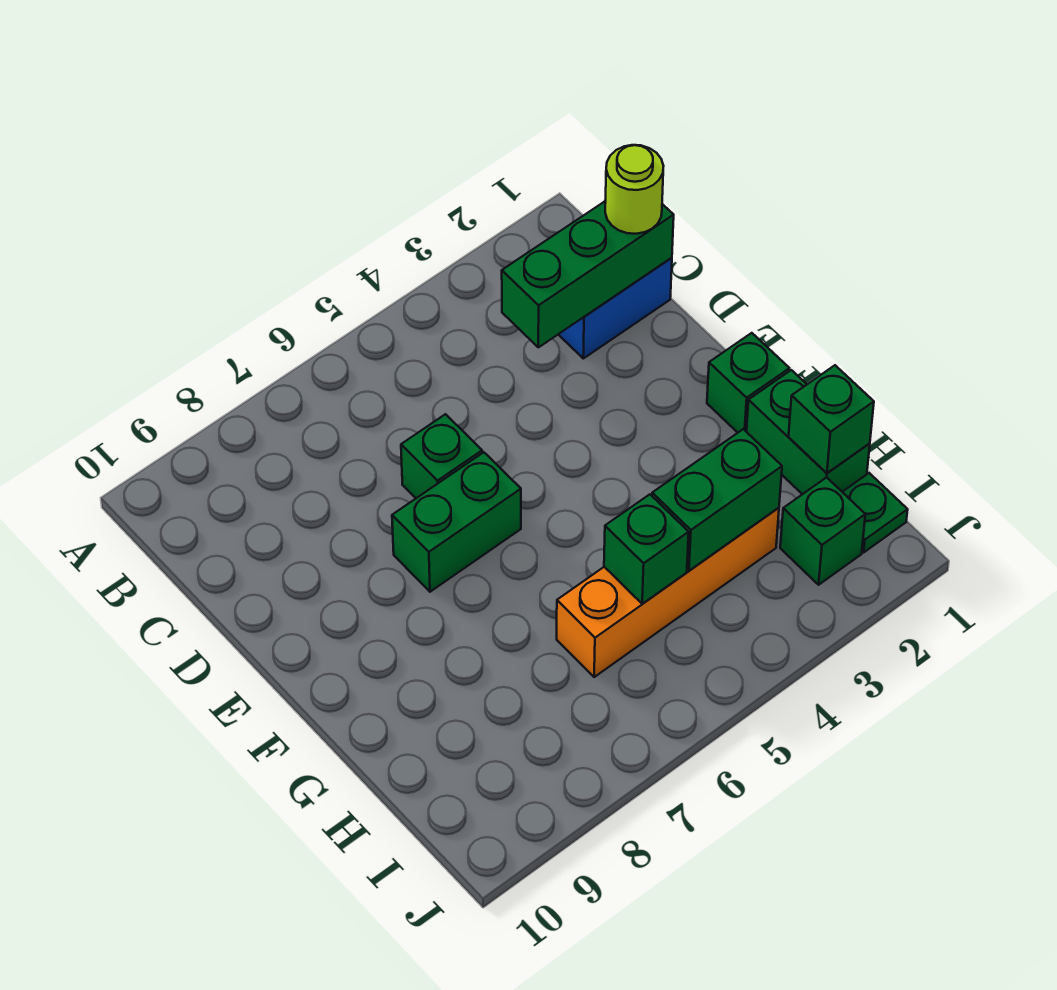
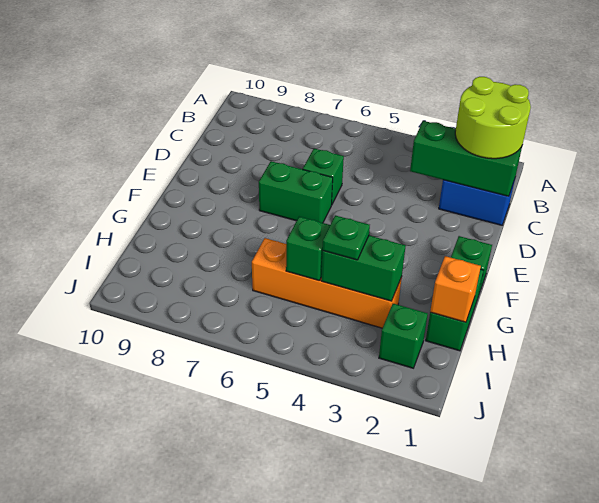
lime round brick C1 level 3 -> lime round brick B1:C2 level 3
green brick H1 level 2 -> orange brick H1 level 2
green plate I1 level 1 -> green plate H4 level 3

